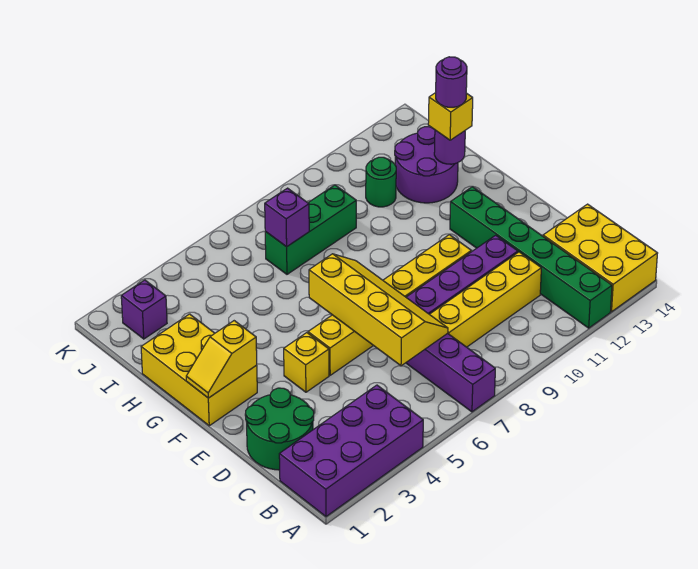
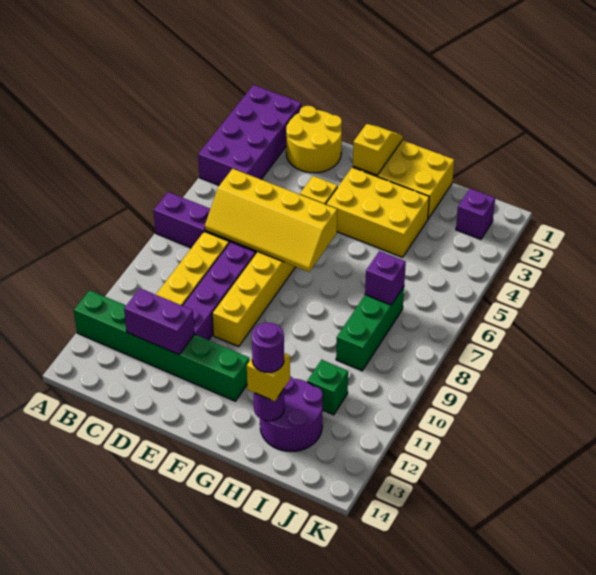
yellow brick A13:C14 level 1 -> yellow brick F3:H4 level 1
green round brick C1:D2 level 1 -> yellow round brick C1:D2 level 1
none -> purple brick C12:D12 level 2
green round brick I11 level 1 -> green brick I11 level 1

